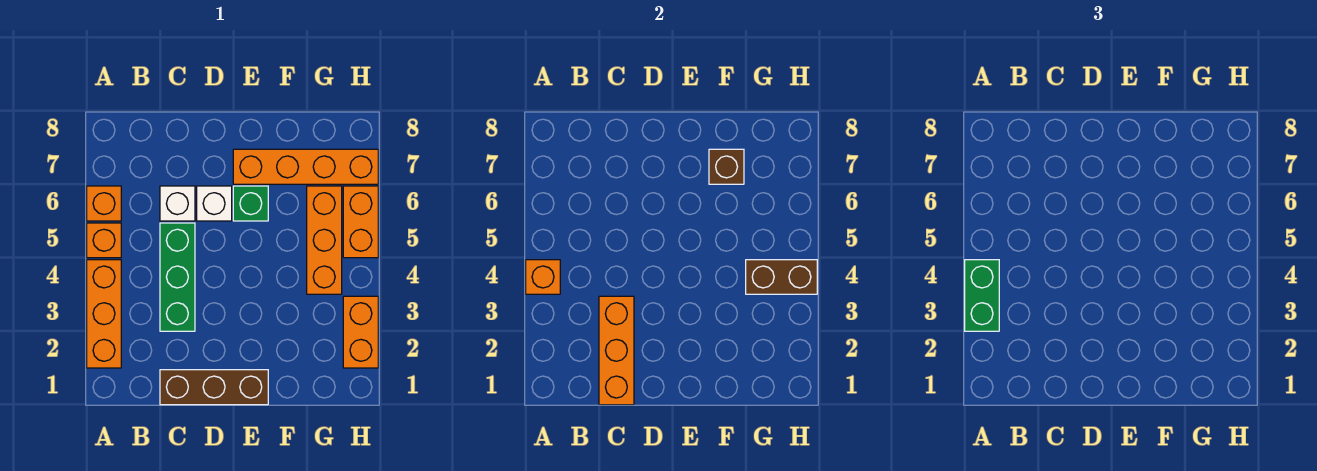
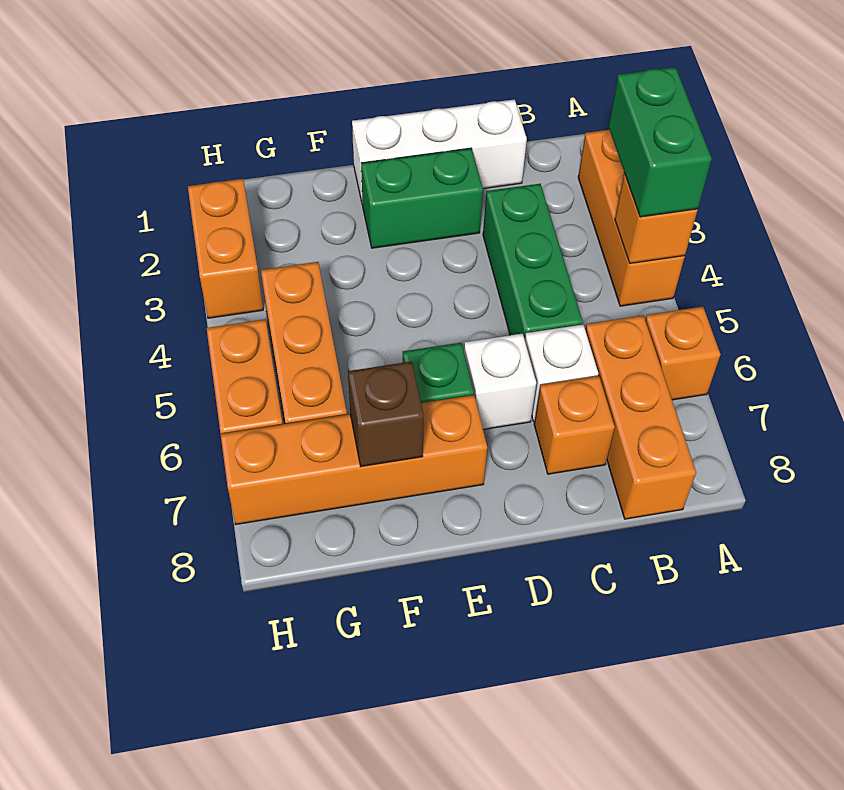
orange brick A5 level 1 -> orange brick C7 level 1
brown brick C1:E1 level 1 -> white brick C1:E1 level 1
orange brick C1:C3 level 2 -> orange brick B6:B8 level 1
none -> green brick D2:E2 level 1
brown brick G4:H4 level 2 -> none

